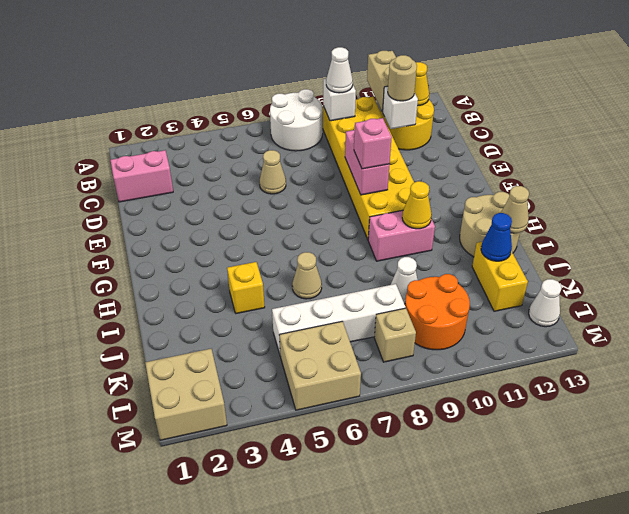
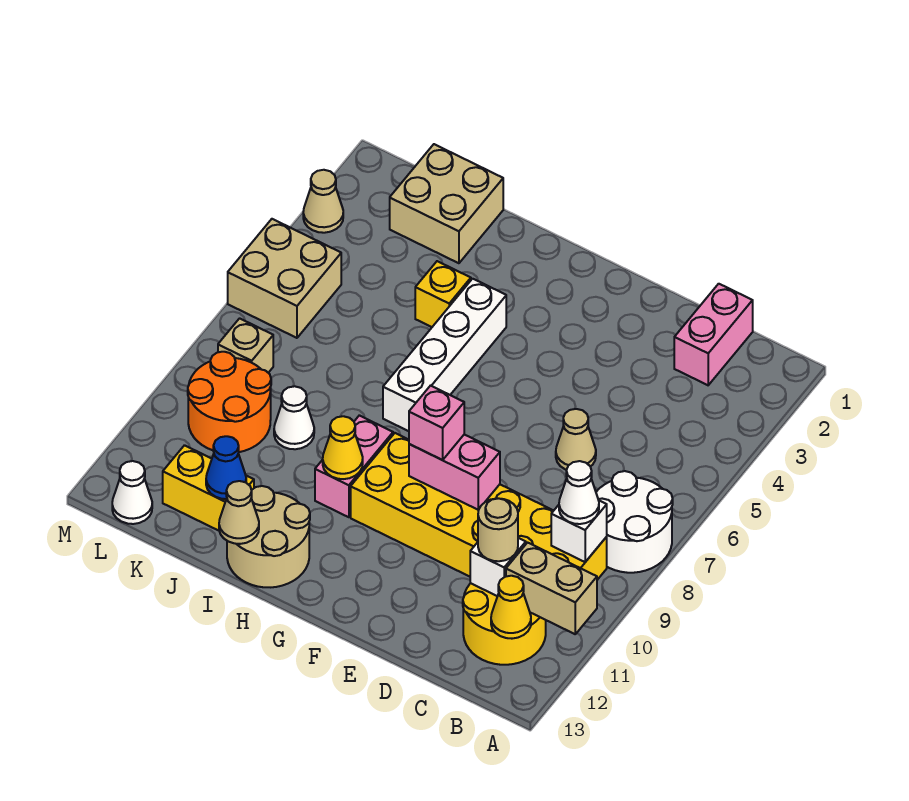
tan cone I6 level 1 -> tan cone M3 level 1
white brick K5:K8 level 1 -> white brick H4:H7 level 1
tan brick L1:M2 level 1 -> tan brick J1:K2 level 1

